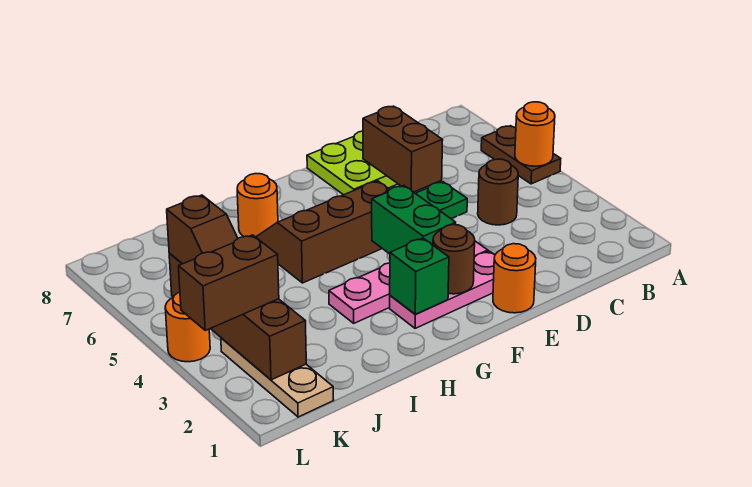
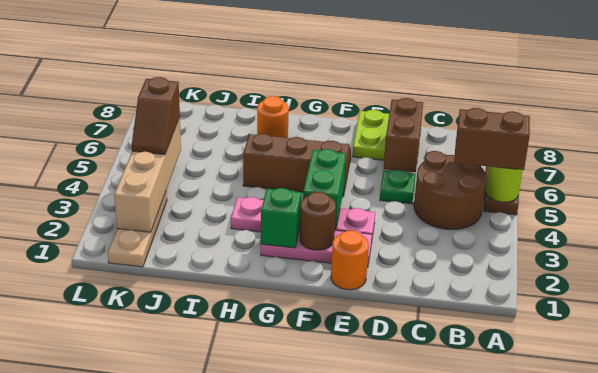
orange round brick A5 level 2 -> lime round brick A5 level 2
brown round brick C4 level 1 -> brown round brick B4:C5 level 1
brown brick K2:K5 level 2 -> tan brick K2:K5 level 2
brown brick K3:L3 level 3 -> brown brick A5:B5 level 3
orange round brick L4 level 1 -> none

